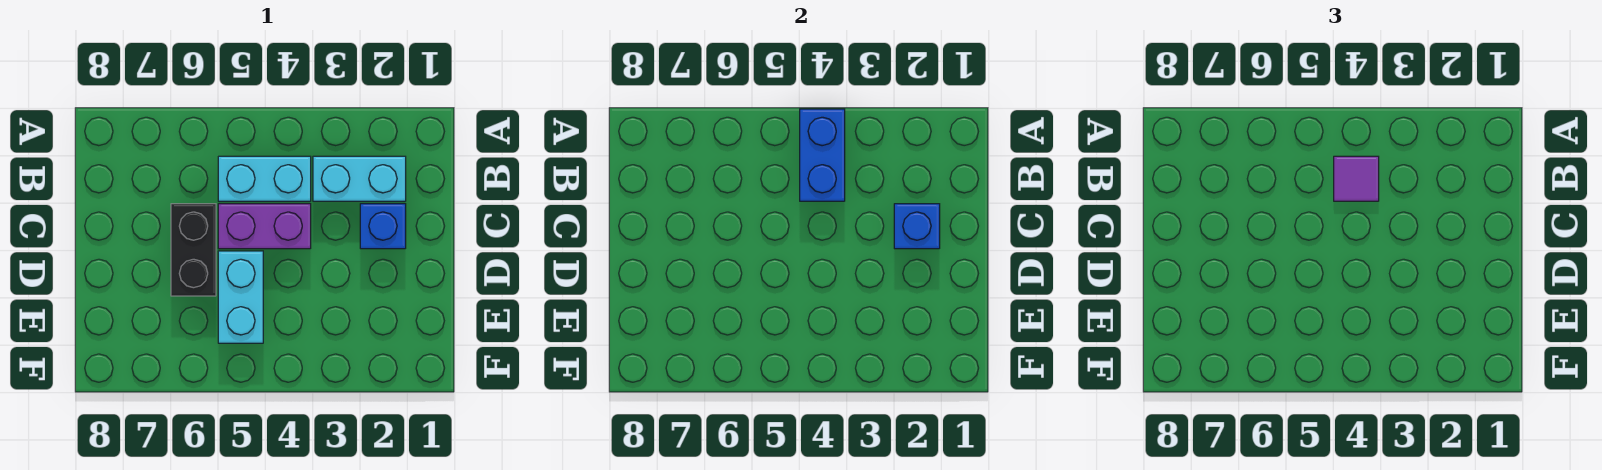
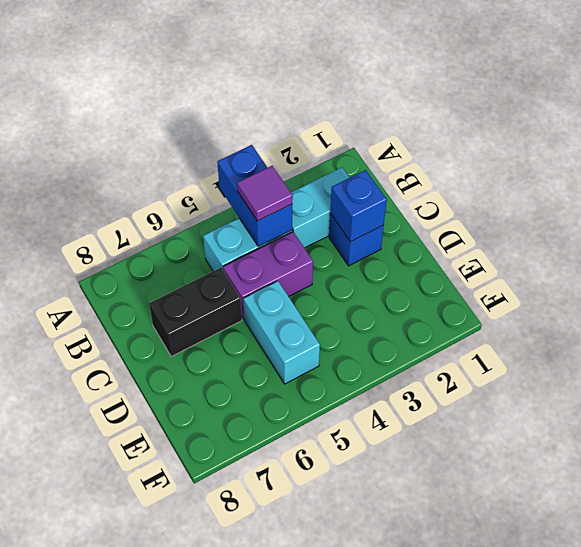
black brick C6:D6 level 1 -> black brick C6:C7 level 1

